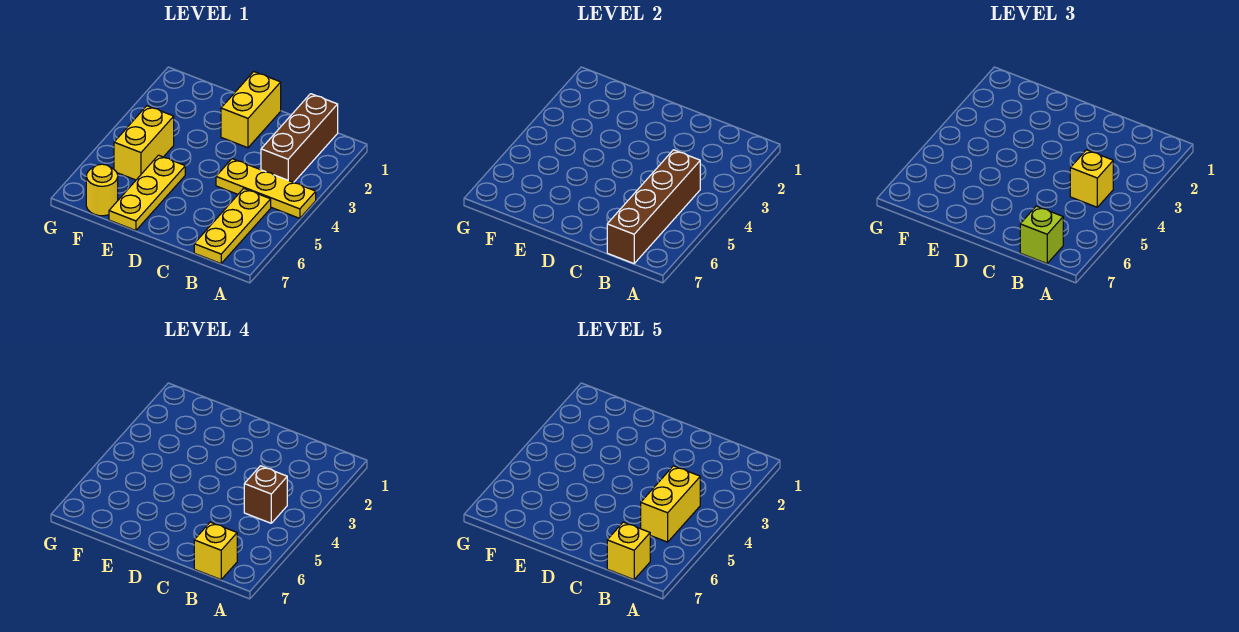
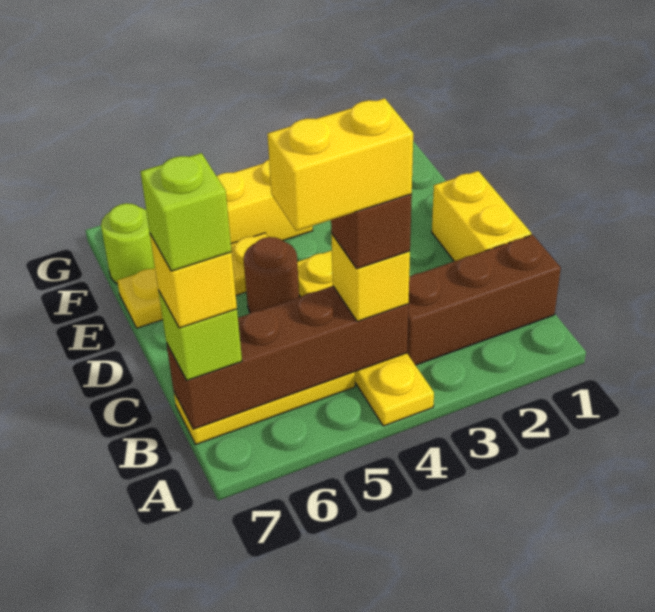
yellow plate A4:C4 level 1 -> yellow plate A4:D4 level 1
yellow brick B7 level 5 -> lime brick B7 level 5
yellow brick D1:D2 level 1 -> yellow brick C1:D1 level 1
none -> brown round brick D5 level 1
yellow round brick F7 level 1 -> lime round brick F7 level 1

